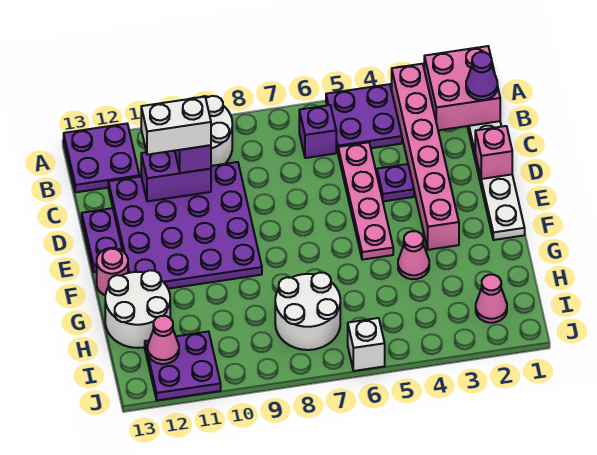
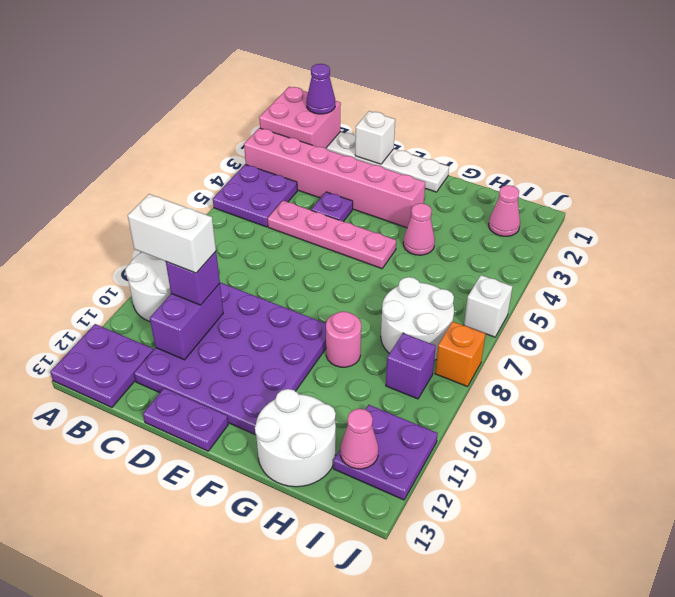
purple brick B6 level 1 -> purple brick I9 level 1
white brick C10:C11 level 4 -> white brick B10:C10 level 4
pink brick D1 level 2 -> white brick D1 level 2
pink round brick F13 level 1 -> pink round brick G9 level 1
none -> orange brick J8 level 1

